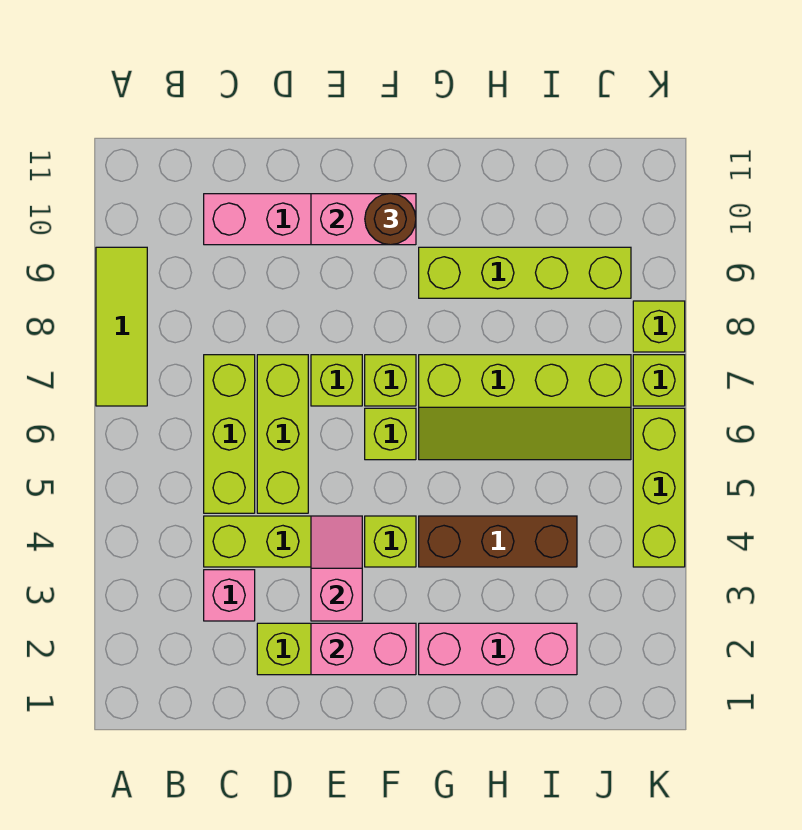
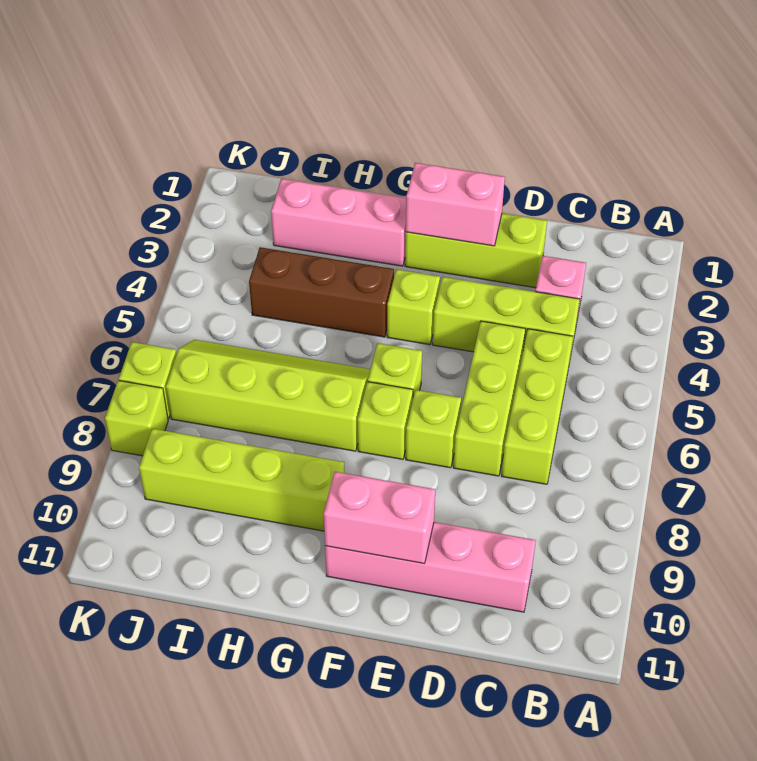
lime tile A7:A9 level 1 -> none
pink slope E3:E4 level 2 top 3 -> none
brown round brick F10 level 3 -> none
lime brick K4:K6 level 1 -> none

